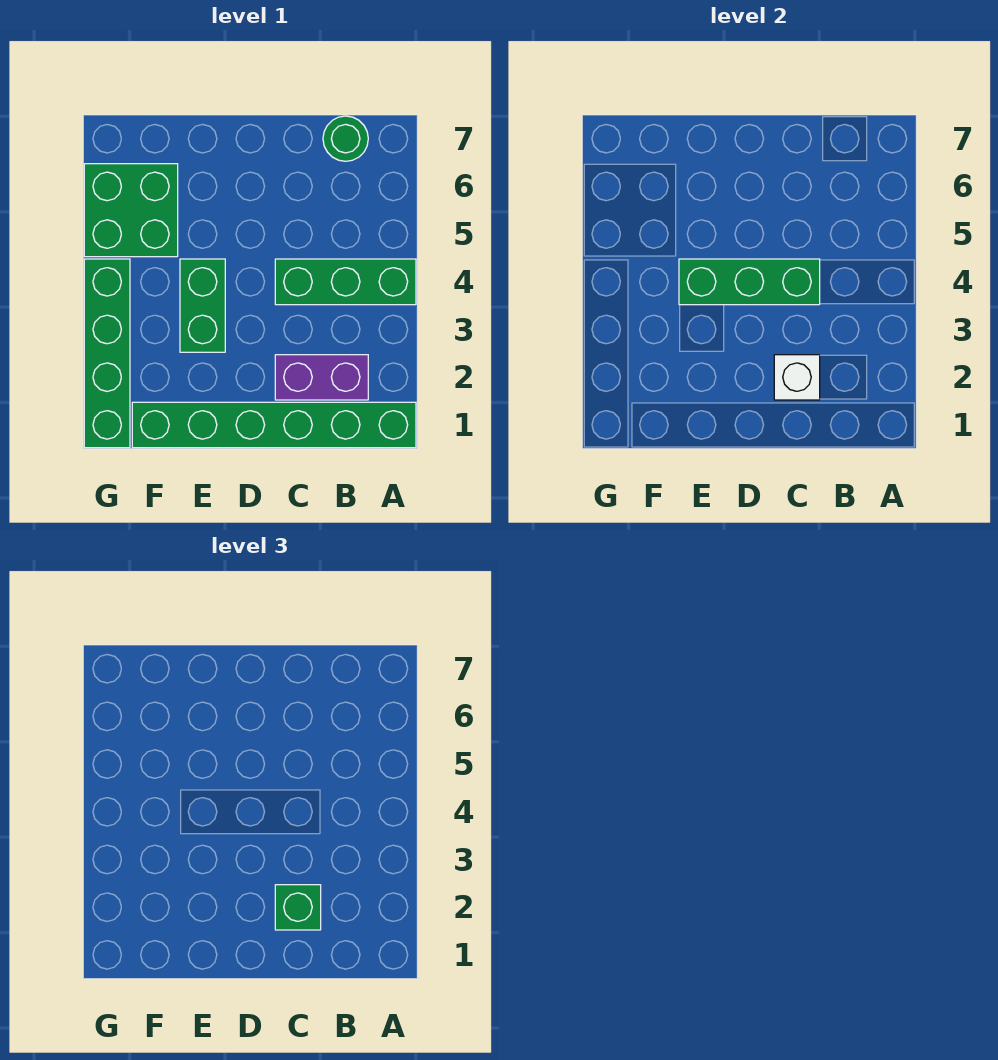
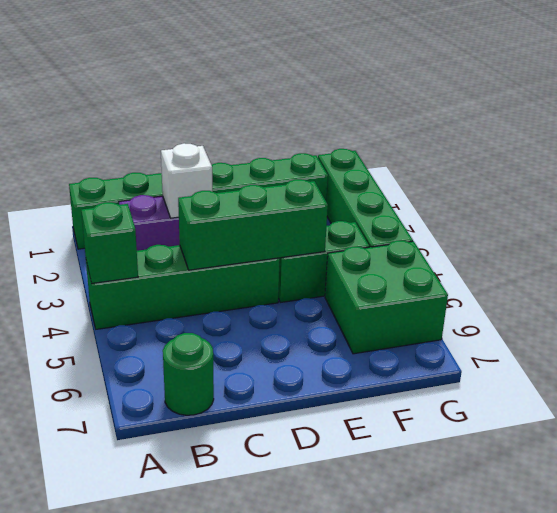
green brick A4:C4 level 1 -> green brick A4:D4 level 1
green brick C2 level 3 -> green brick A4 level 2
green brick E3:E4 level 1 -> green brick E4:F4 level 1

